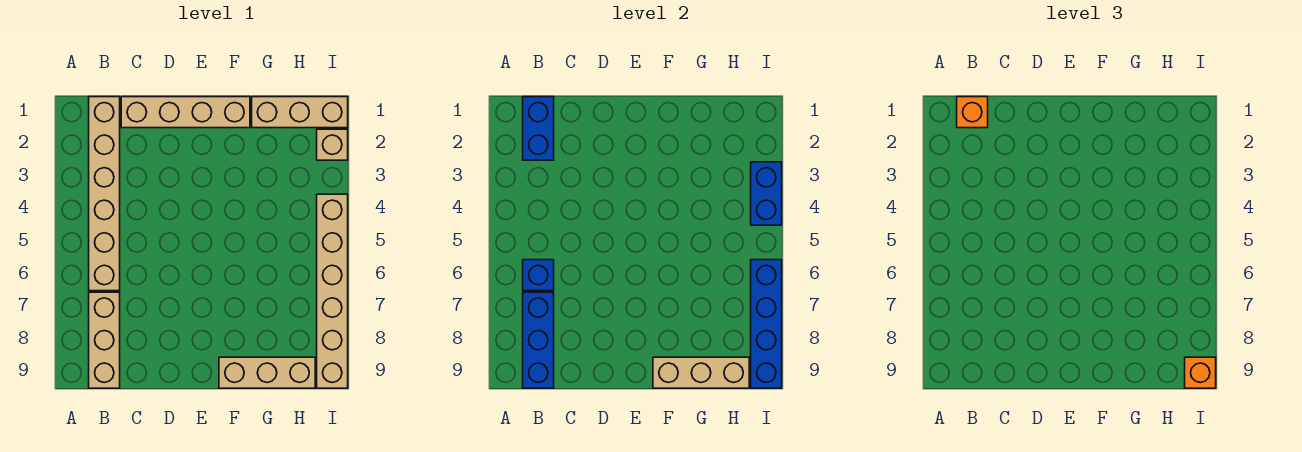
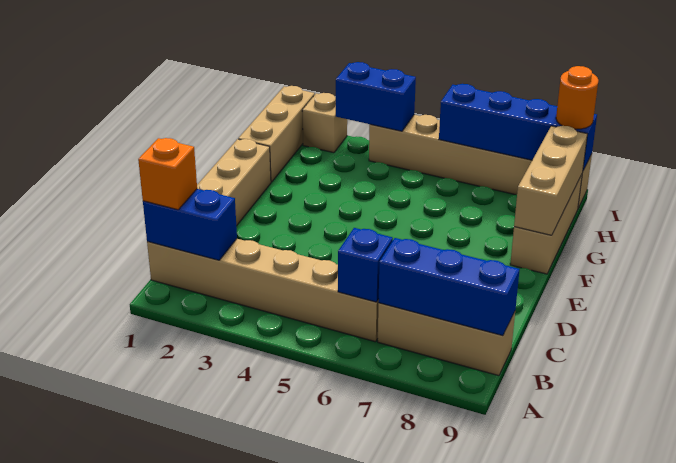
orange brick I9 level 3 -> orange round brick I9 level 3

